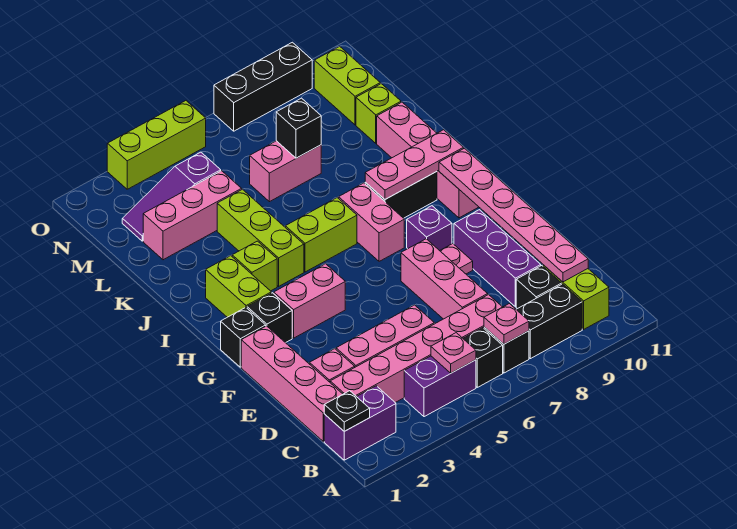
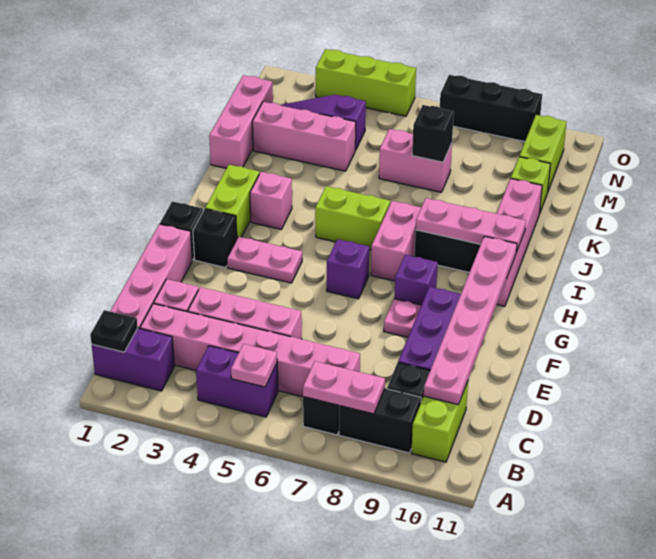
black brick B6 level 1 -> none
pink plate B7 level 2 -> pink plate B7:B8 level 2
pink brick D7:F7 level 1 -> pink brick K1:M1 level 1
pink brick G3:G4 level 1 -> pink plate G3:G4 level 1
none -> purple brick G6 level 1
lime brick I3 level 1 -> pink brick I3 level 1
lime brick I4:K4 level 1 -> none

